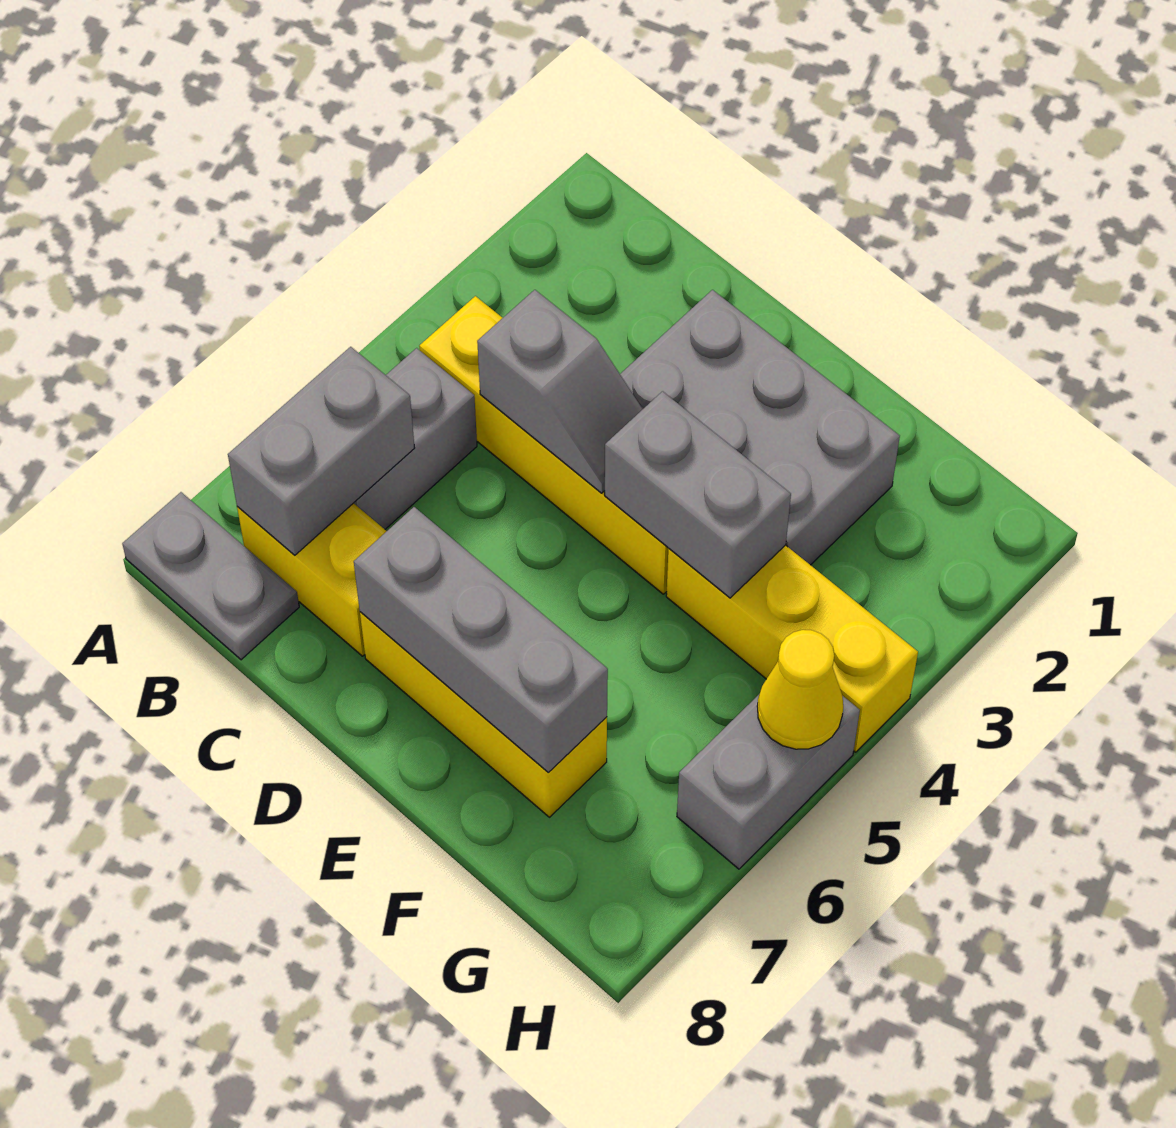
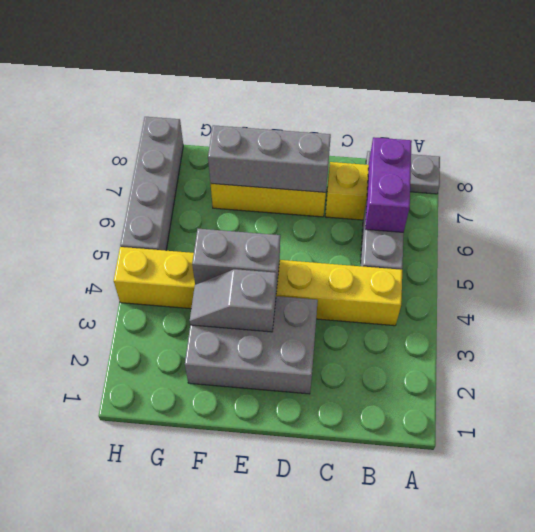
grey brick B6:B7 level 2 -> purple brick B6:B7 level 2
grey slope C4:D4 level 2 top C -> grey slope E3:F3 level 2 top E
grey brick H5:H6 level 1 -> grey brick H5:H8 level 1
yellow cone H5 level 2 -> none

